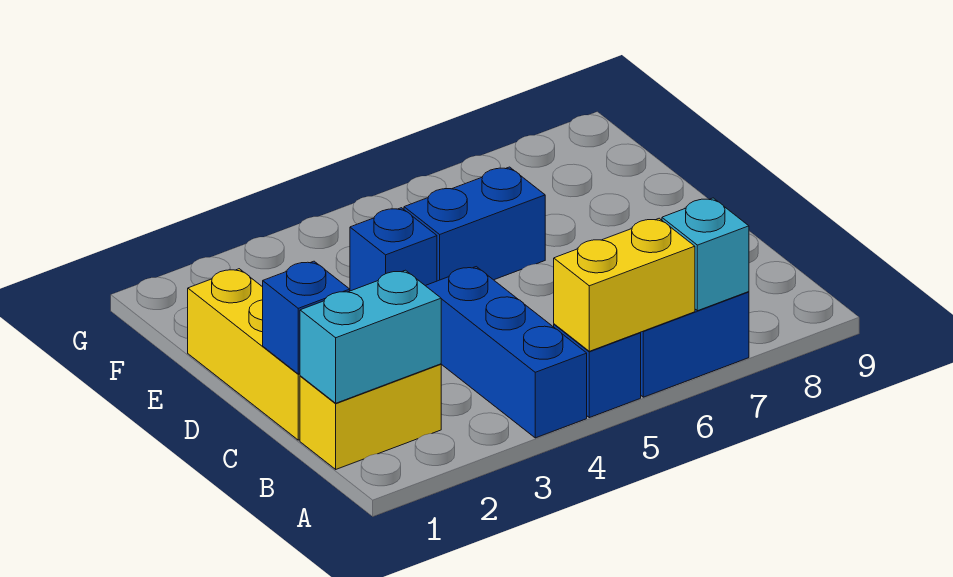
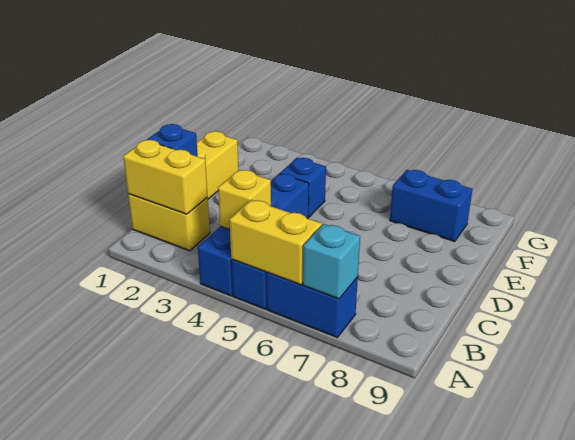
blue brick A4:C4 level 1 -> blue brick A4:D4 level 1
cyan brick B1:B2 level 2 -> yellow brick B1:B2 level 2
none -> yellow brick B4 level 2
blue brick E5:E6 level 1 -> blue brick F7:F8 level 1

